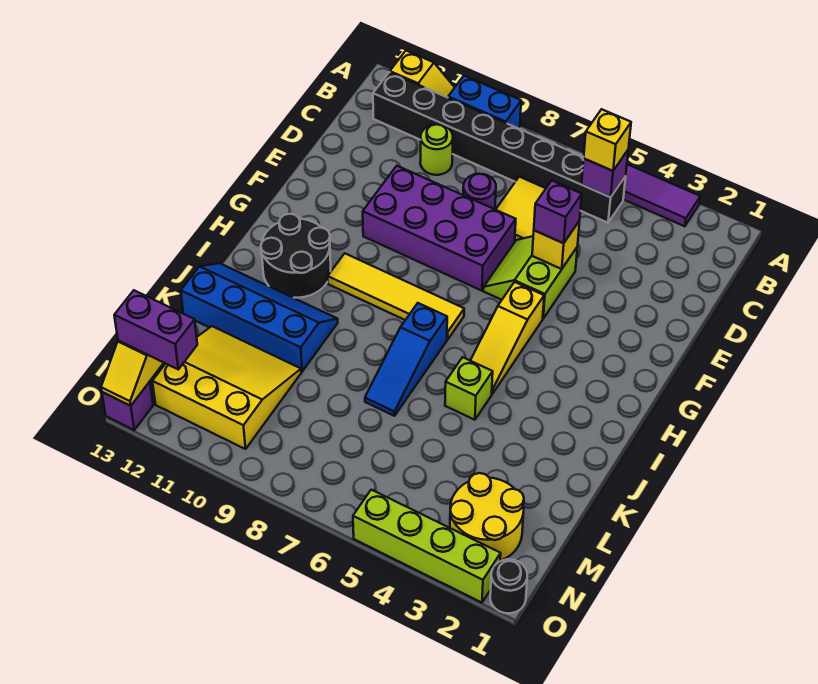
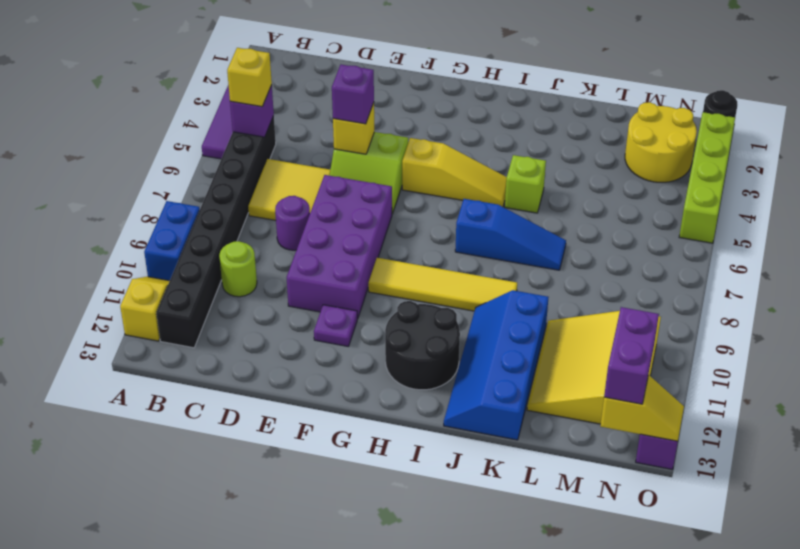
none -> purple plate F11 level 1
yellow tile H7:H10 level 1 -> yellow tile G9:J9 level 1

